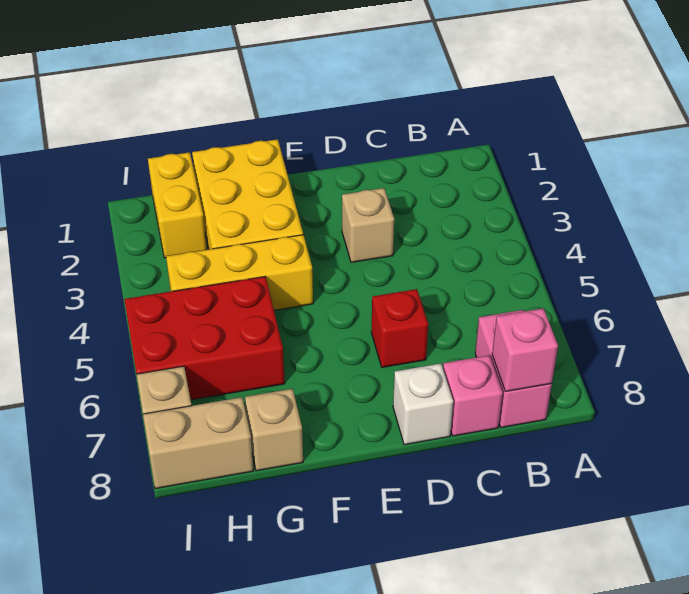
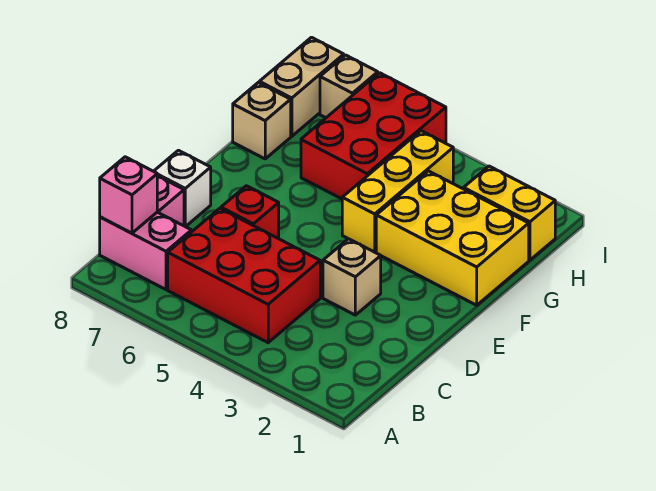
none -> red brick B4:C6 level 1

